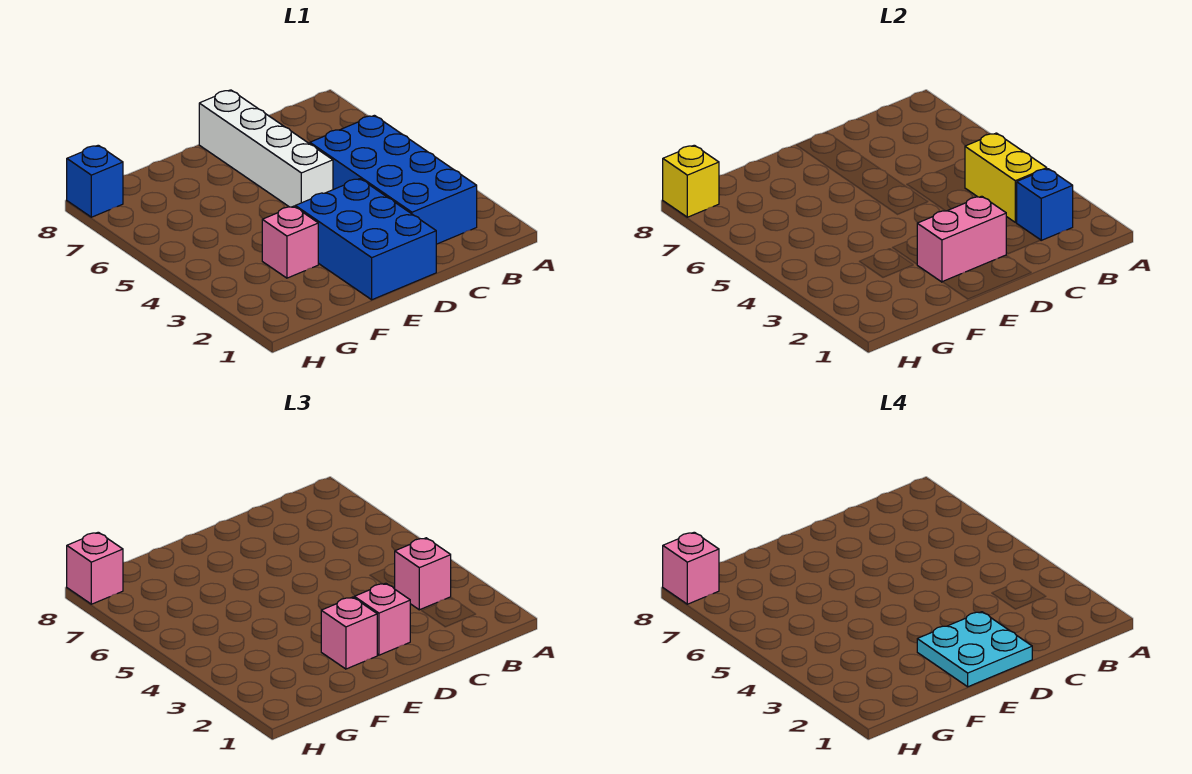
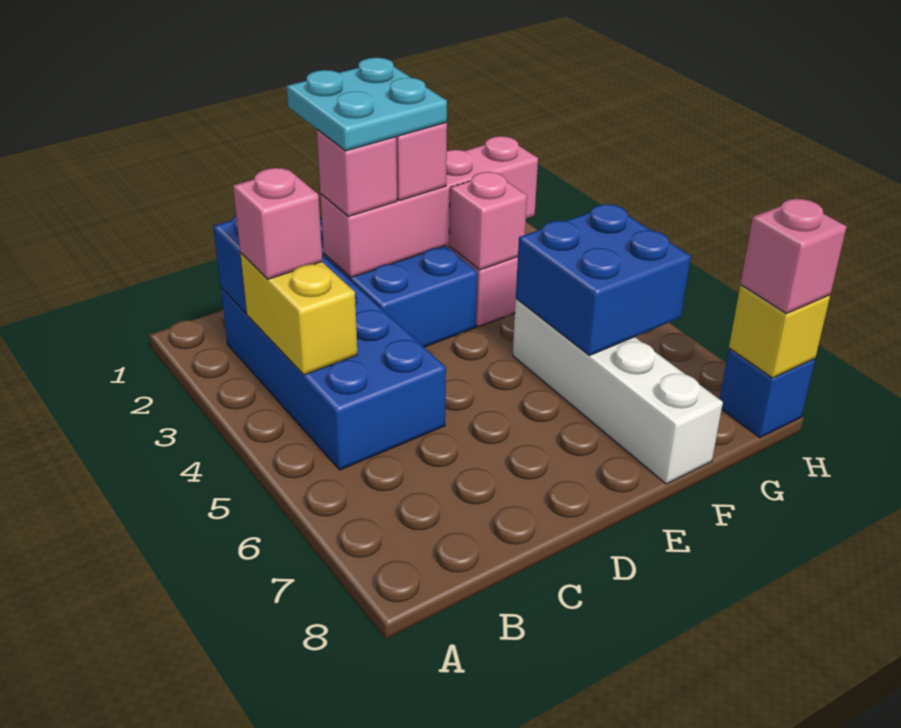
pink brick D2:E2 level 2 -> pink brick D2:G2 level 2
white brick D5:D8 level 1 -> white brick F5:F8 level 1
none -> blue brick F5:G6 level 2
pink brick H8 level 4 -> pink brick F3 level 2

